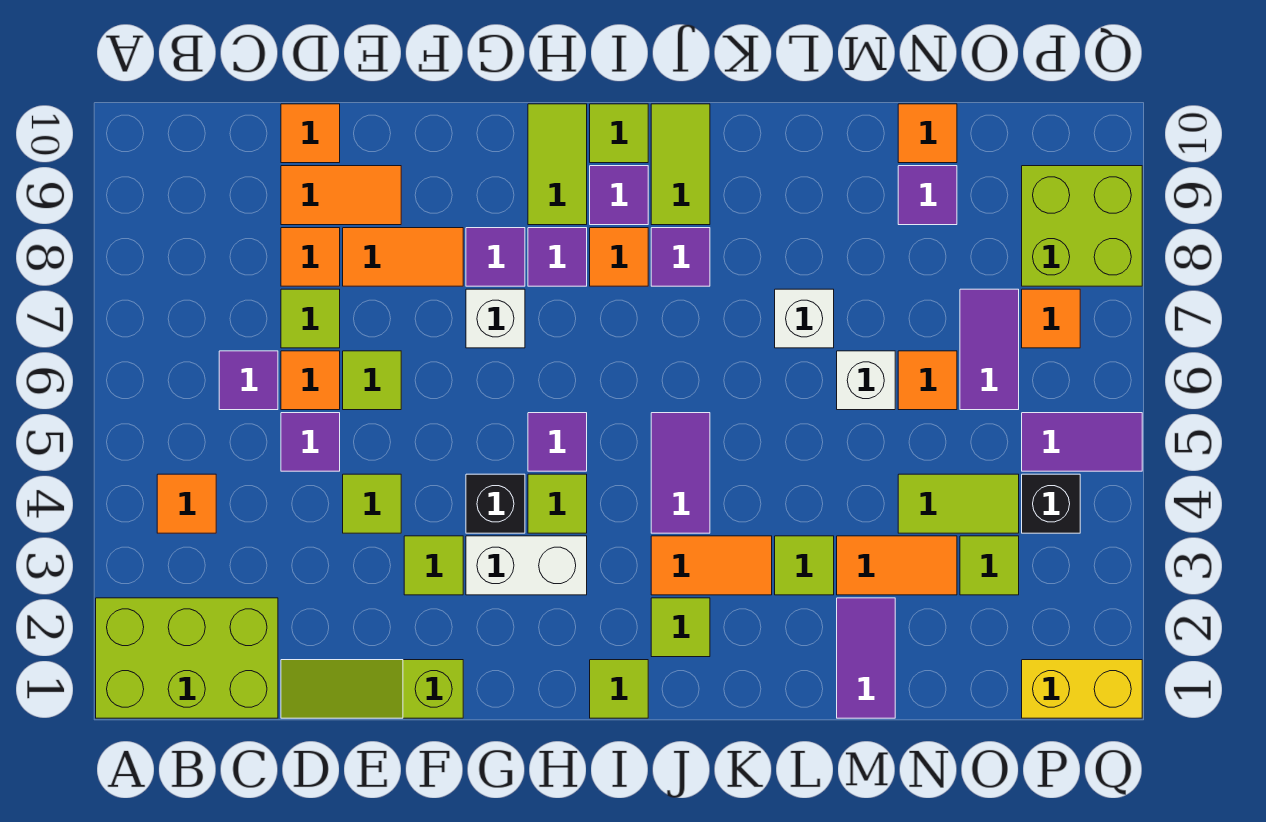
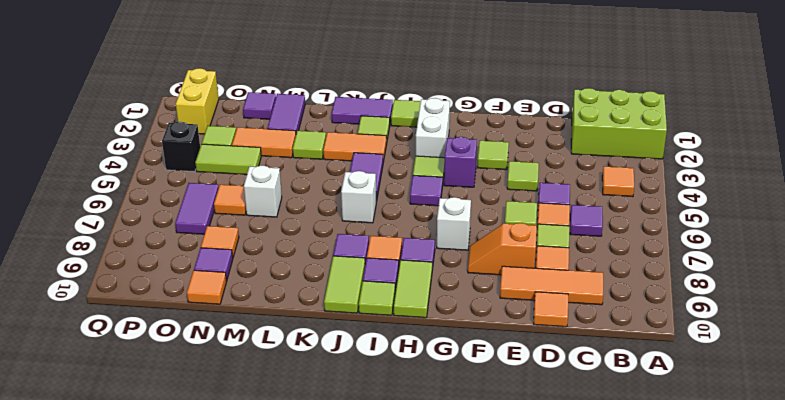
lime slope D1:F1 level 1 top F -> none
orange tile D9:E9 level 1 -> orange tile C9:E9 level 1
orange tile E8:F8 level 1 -> orange slope E8:F8 level 1 top E
white brick G3:H3 level 1 -> white brick H2:H3 level 1
black brick G4 level 1 -> purple brick G4 level 1
purple tile G8 level 1 -> purple tile N1 level 1
white brick L7 level 1 -> white brick J6 level 1
yellow brick P1:Q1 level 1 -> yellow brick P1:P2 level 1
purple tile P5:Q5 level 1 -> purple tile J1:K1 level 1
orange tile P7 level 1 -> orange tile N8 level 1
lime brick P8:Q9 level 1 -> none

